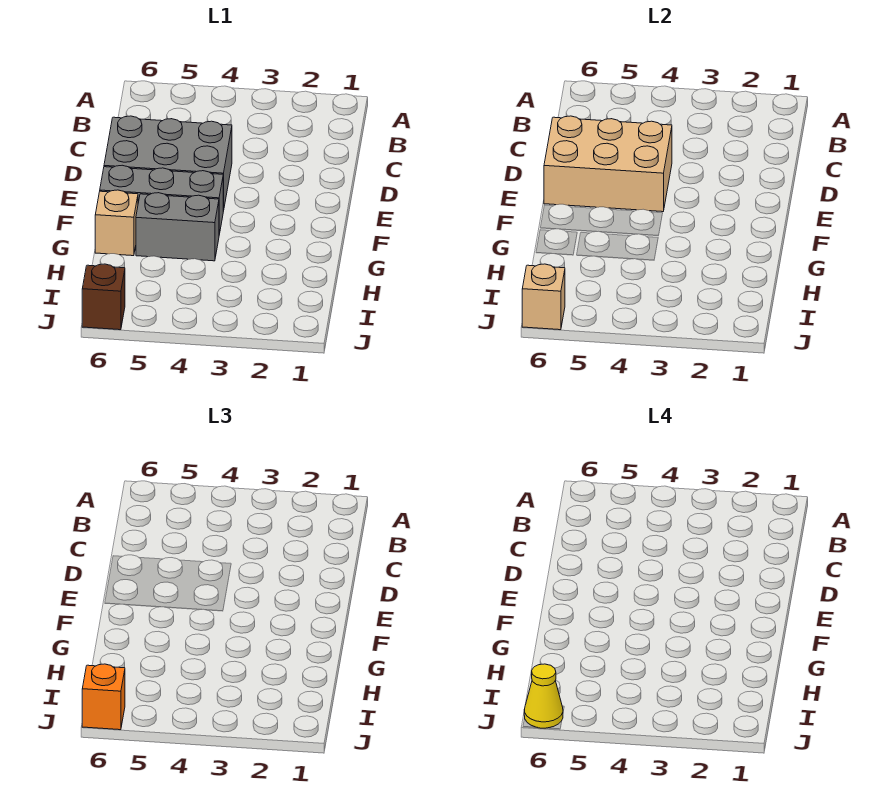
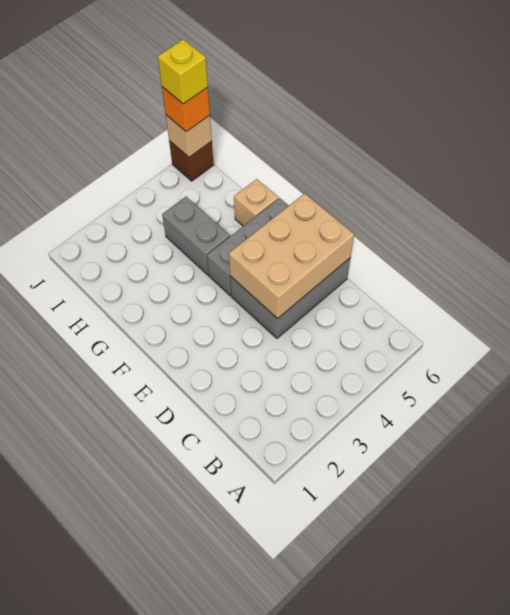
grey brick G4:G5 level 1 -> grey brick G4:H4 level 1
yellow cone J6 level 4 -> yellow brick J6 level 4

